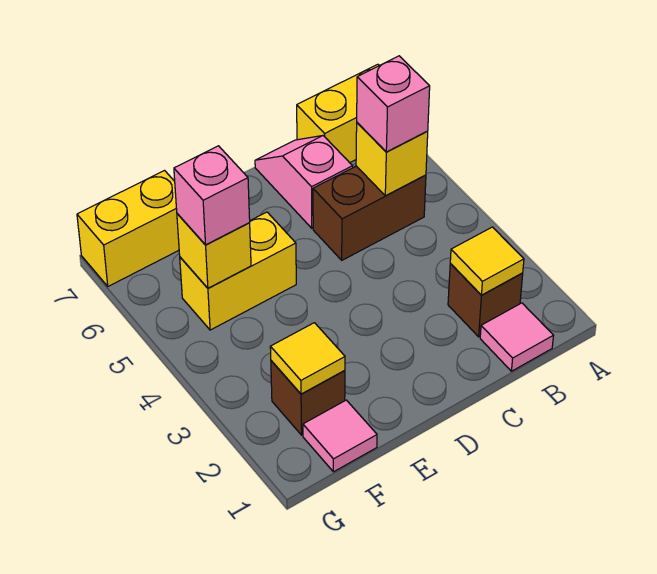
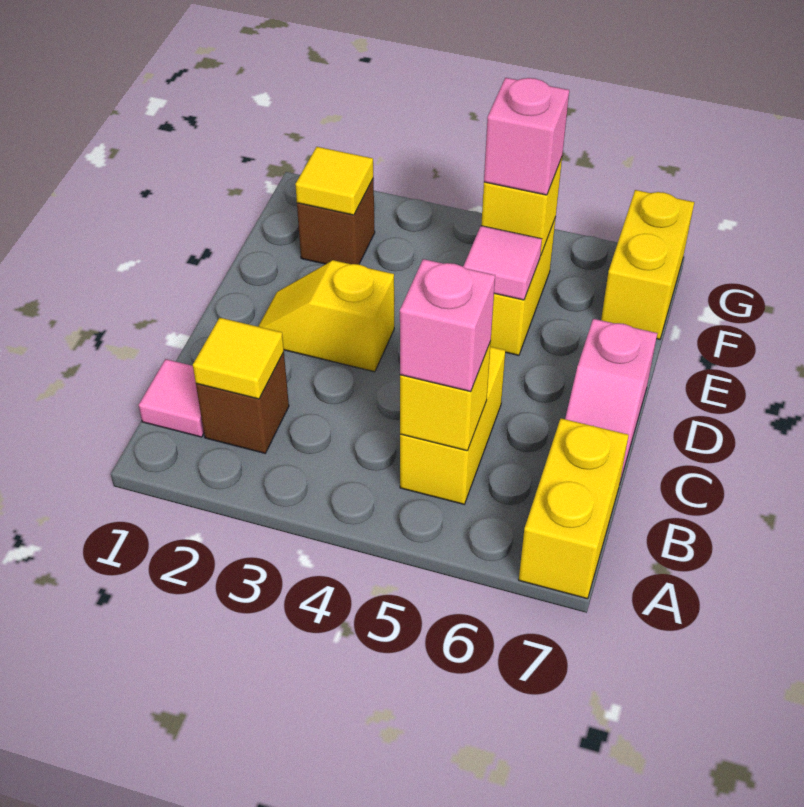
brown brick B5:C5 level 1 -> yellow brick B5:C5 level 1
pink slope C6:C7 level 1 top 6 -> pink slope C7:D7 level 1 top D
none -> yellow slope D2:D3 level 1 top 3
pink tile F1 level 1 -> pink tile E5 level 2

